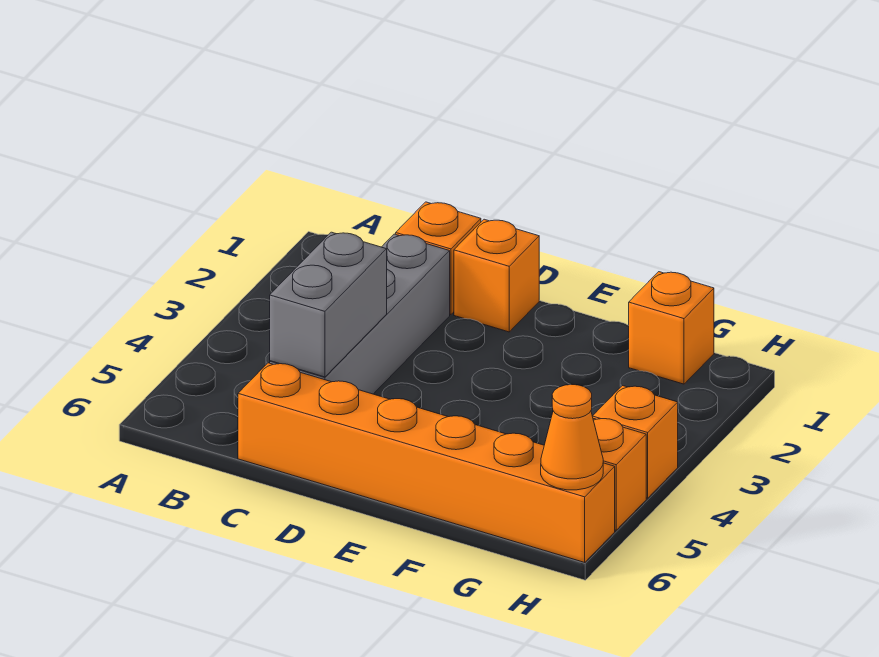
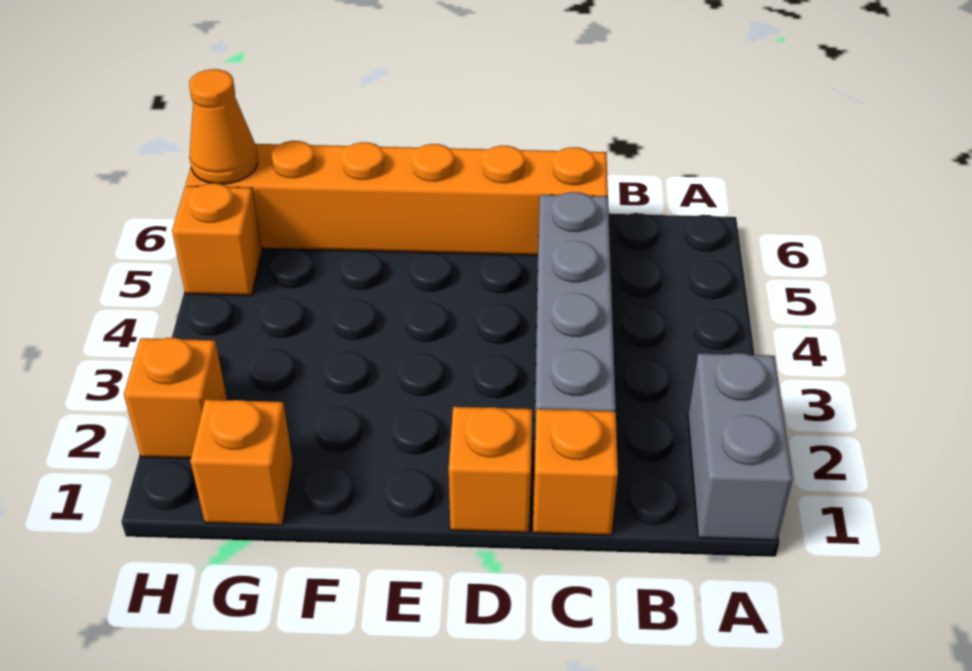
grey brick C4:C5 level 2 -> grey brick A1:A2 level 1
orange brick H4 level 1 -> orange brick H2 level 1

